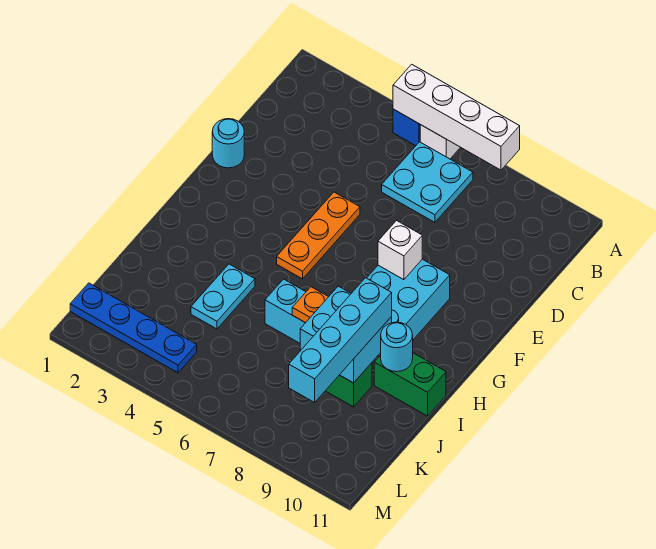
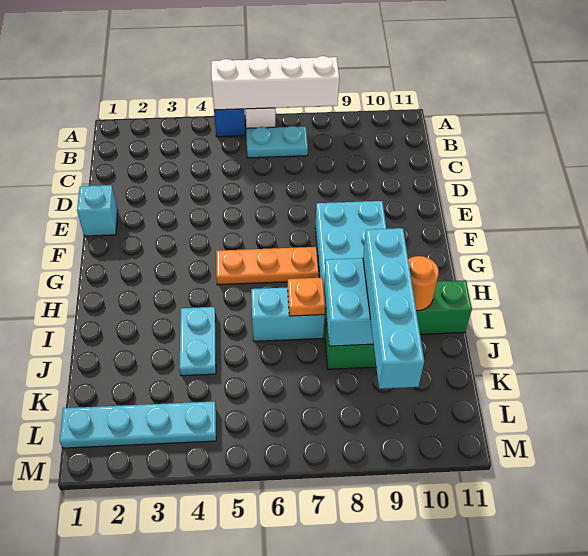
cyan plate B6:C7 level 1 -> cyan plate B6:B7 level 1
cyan round brick E1 level 1 -> cyan brick E1 level 1
orange plate E5:G5 level 1 -> orange plate G5:G7 level 1
white brick F8 level 2 -> none
cyan round brick I10 level 2 -> orange round brick I10 level 2
blue plate L1:L4 level 1 -> cyan plate L1:L4 level 1

